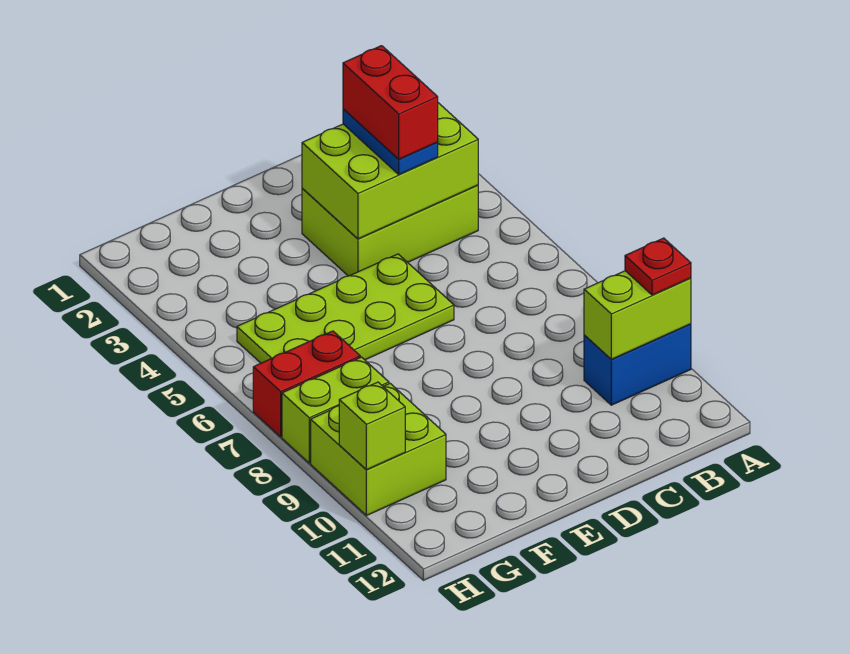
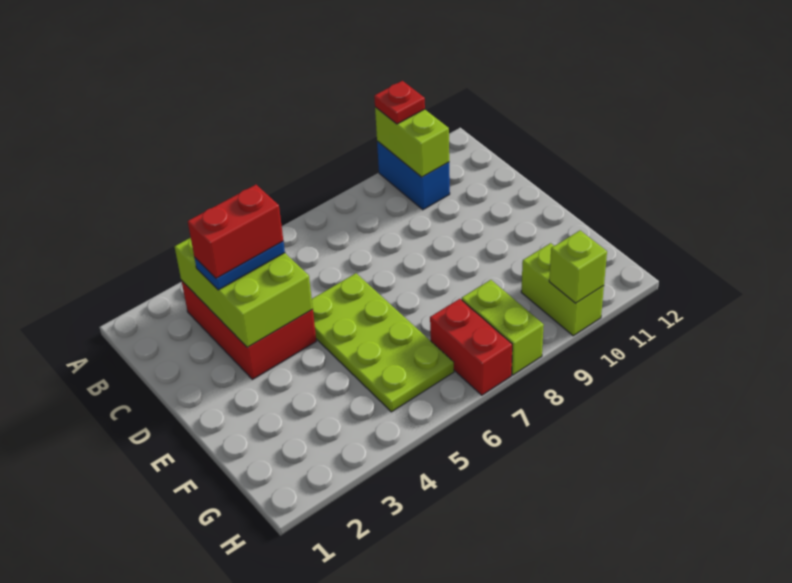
lime brick B3:D4 level 1 -> red brick B3:D4 level 1
lime brick G9:H10 level 1 -> lime brick G10:H10 level 1

